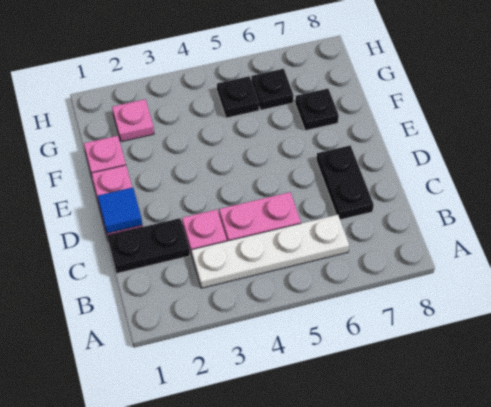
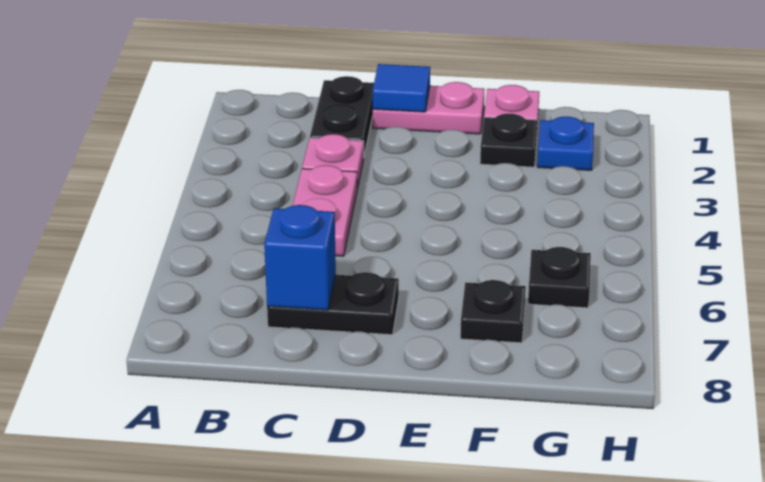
white plate B3:B6 level 1 -> none
none -> blue brick C7 level 2
pink plate G2 level 1 -> blue plate G2 level 1
black plate G5 level 1 -> black plate F2 level 1

